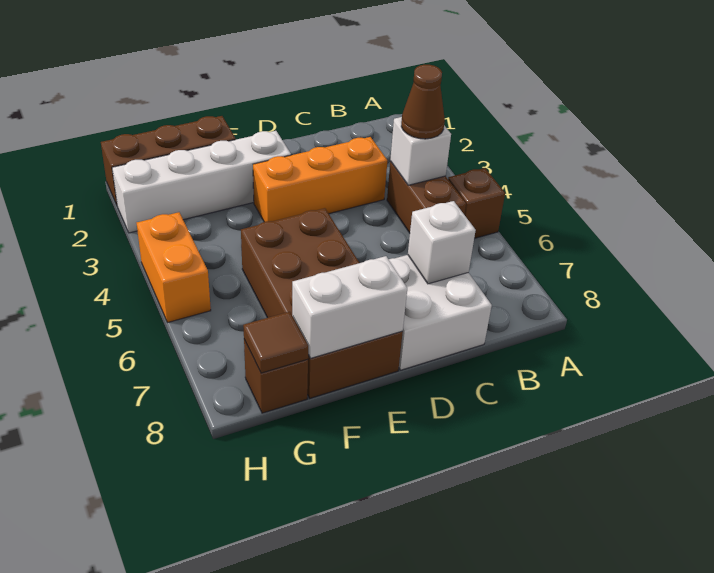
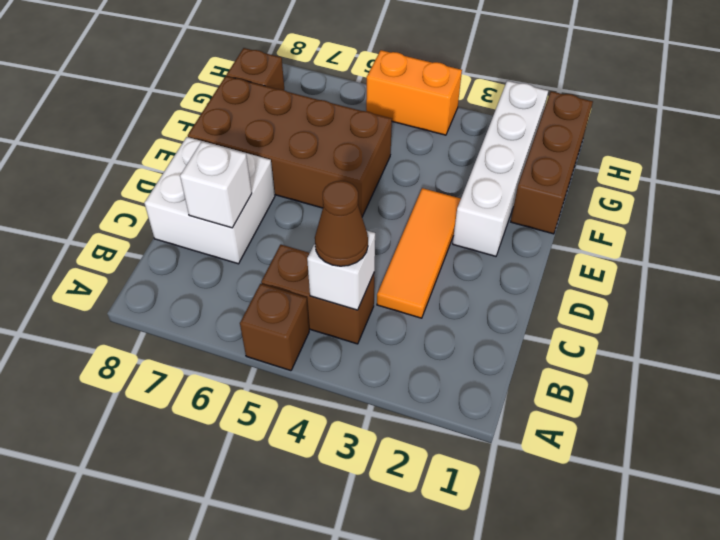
orange brick C3:E3 level 1 -> orange tile C3:E3 level 1
white brick E8:F8 level 2 -> none
brown tile G8 level 2 -> none

